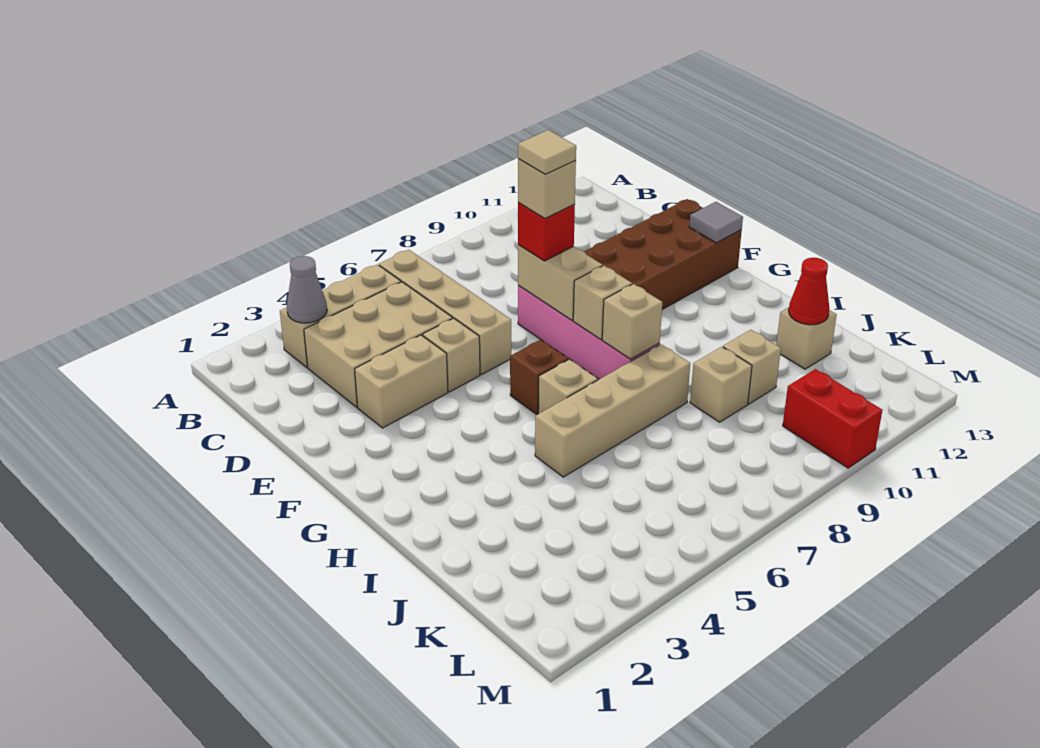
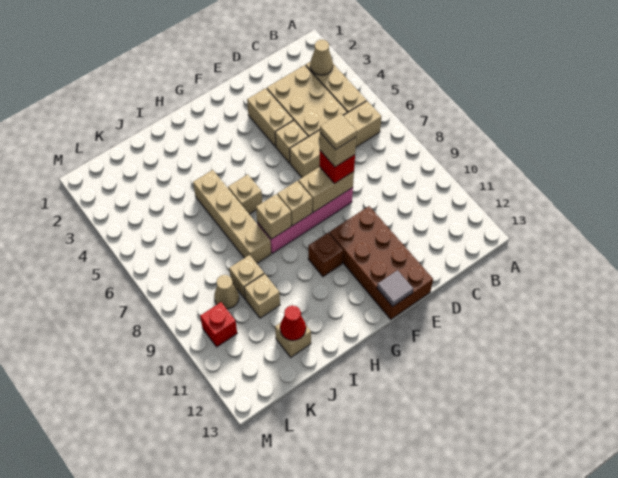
grey cone B3 level 2 -> tan cone B3 level 2
brown brick G6 level 1 -> brown brick G10 level 1
none -> tan cone K9 level 1
red brick L10:M10 level 1 -> red brick L10 level 1

